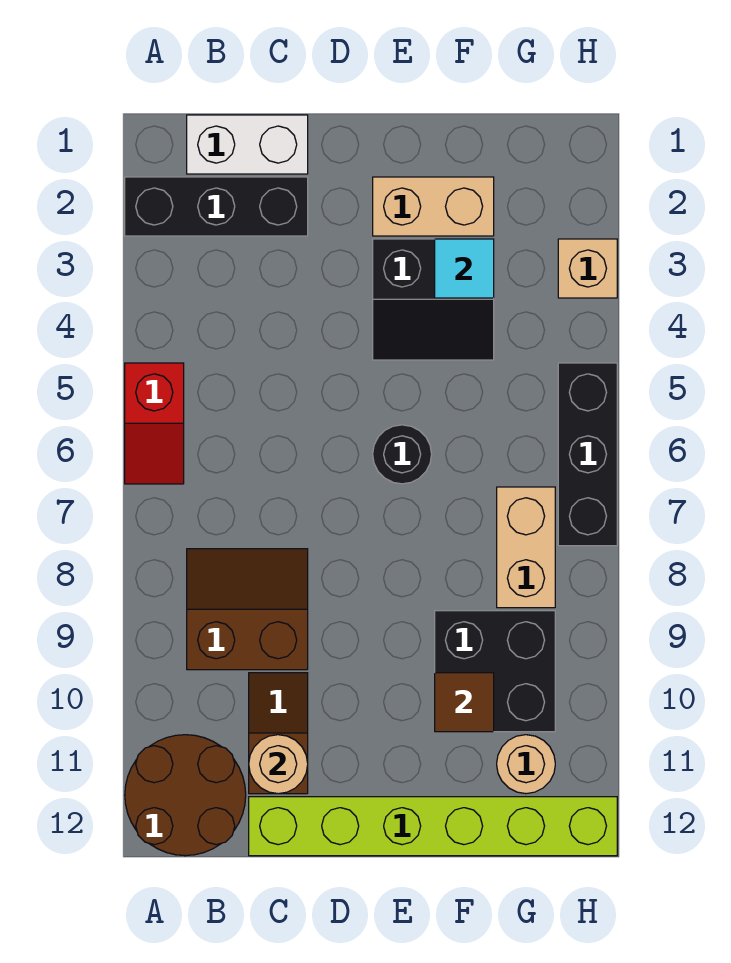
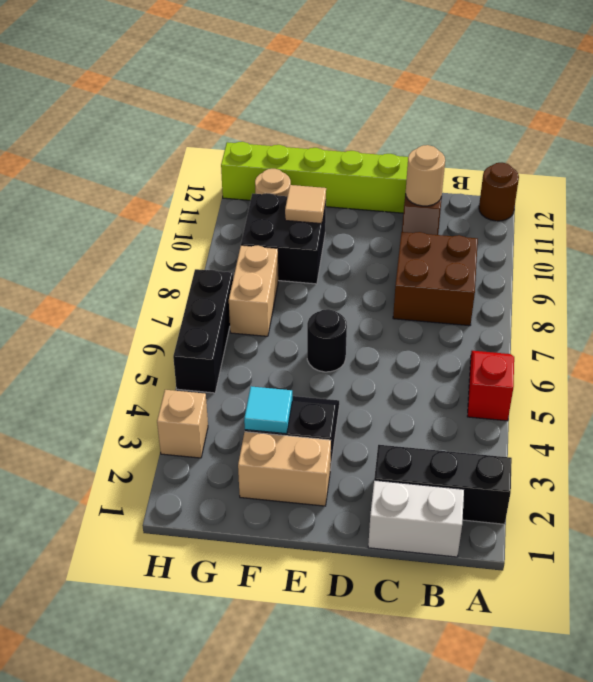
brown round brick A11:B12 level 1 -> brown round brick A12 level 1
brown slope B8:C9 level 1 top 9 -> brown brick B8:C9 level 1
brown tile F10 level 2 -> tan tile F10 level 2

